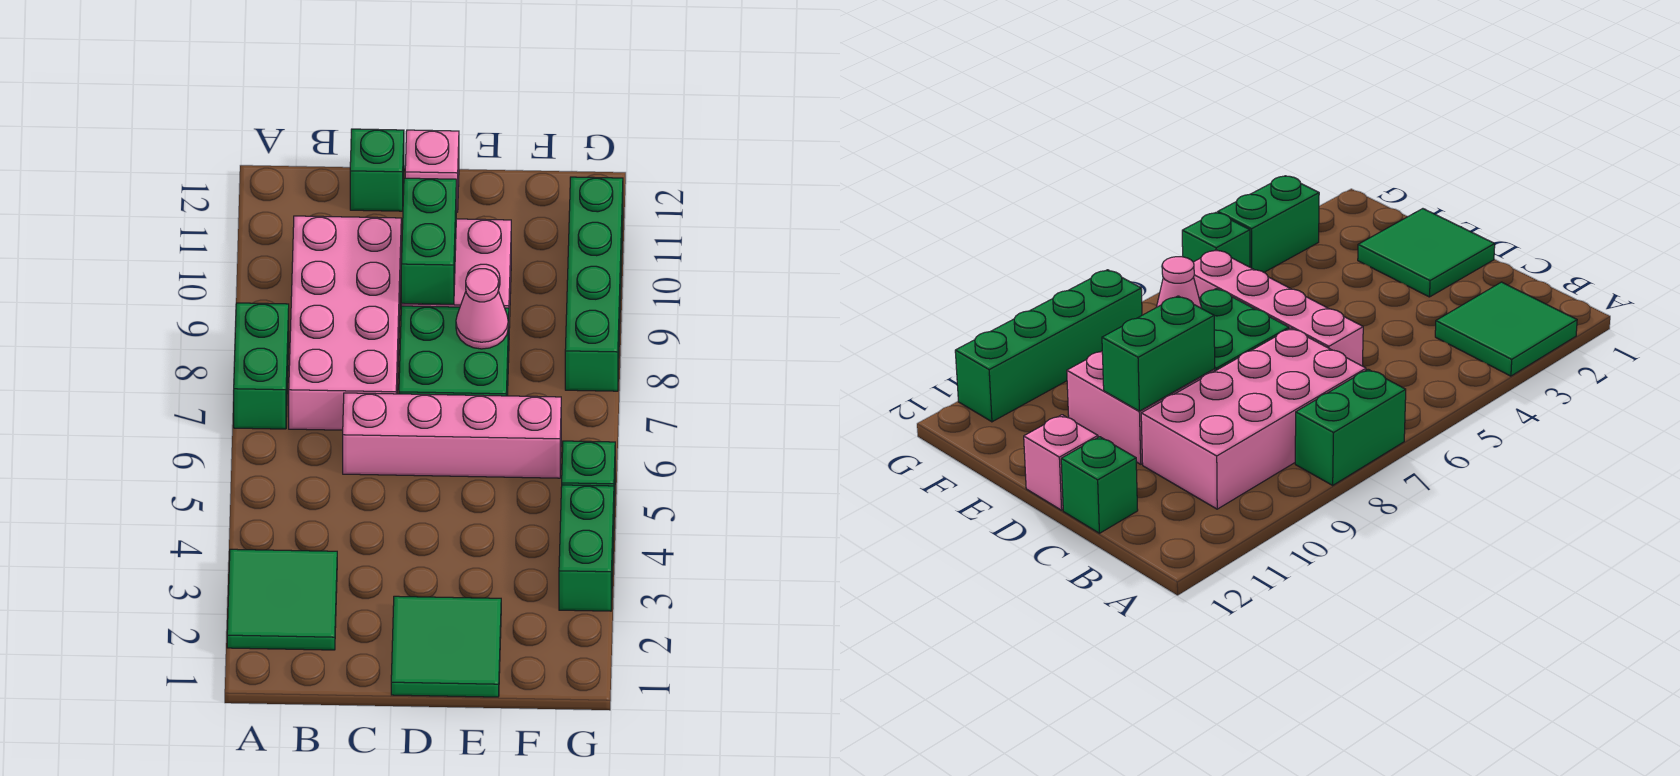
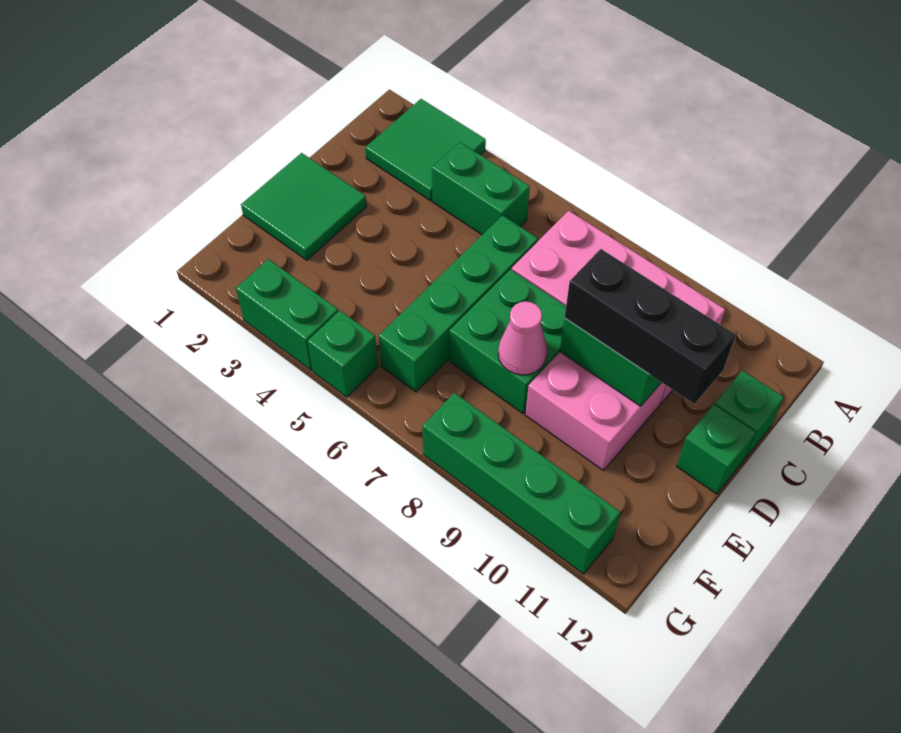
green brick A7:A8 level 1 -> green brick B4:B5 level 1
pink brick C6:F6 level 1 -> green brick C6:F6 level 1
none -> black brick D9:D11 level 3
pink brick D12 level 1 -> green brick D12 level 1

